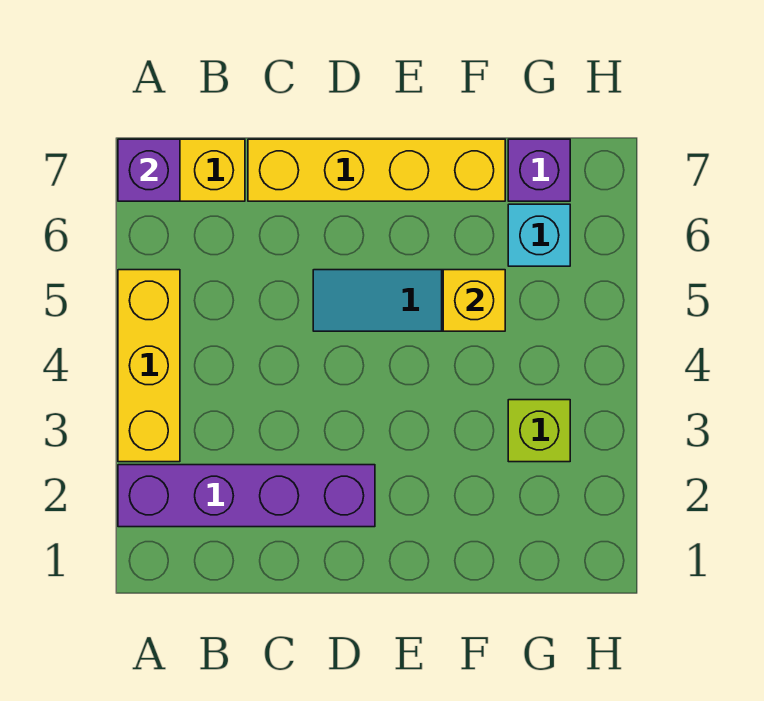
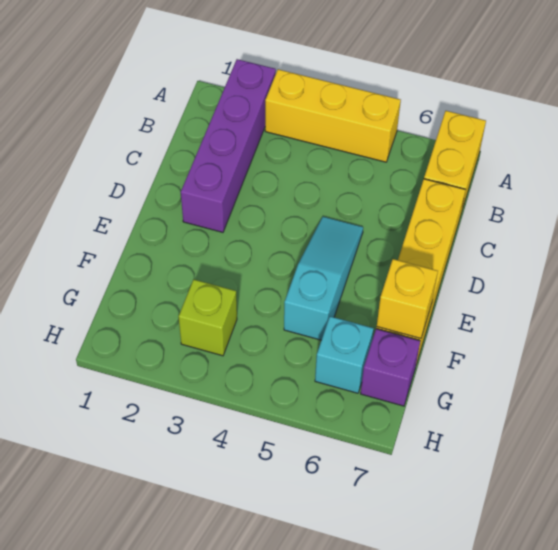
purple brick A7 level 2 -> none
yellow brick F5 level 2 -> yellow brick F7 level 2

